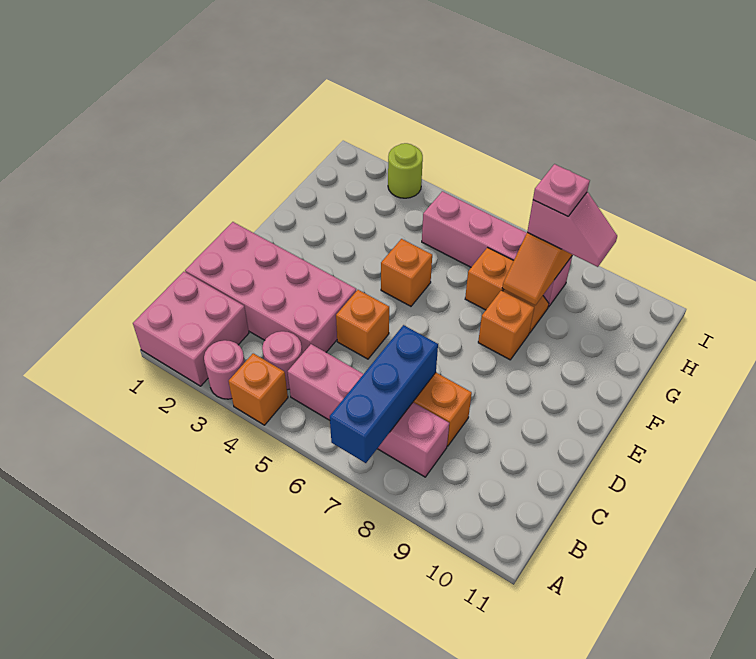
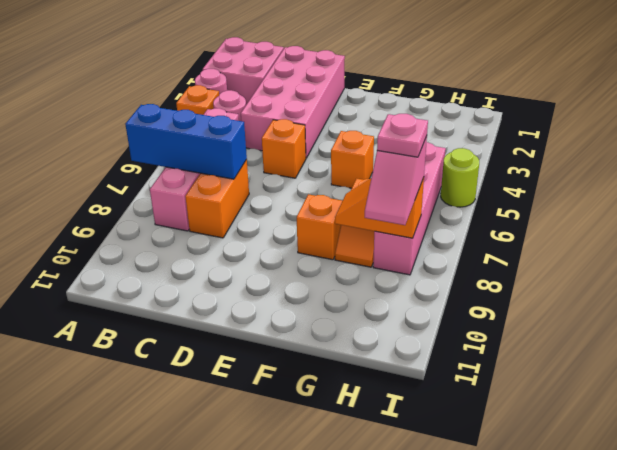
lime round brick I3 level 1 -> lime round brick I5 level 1

